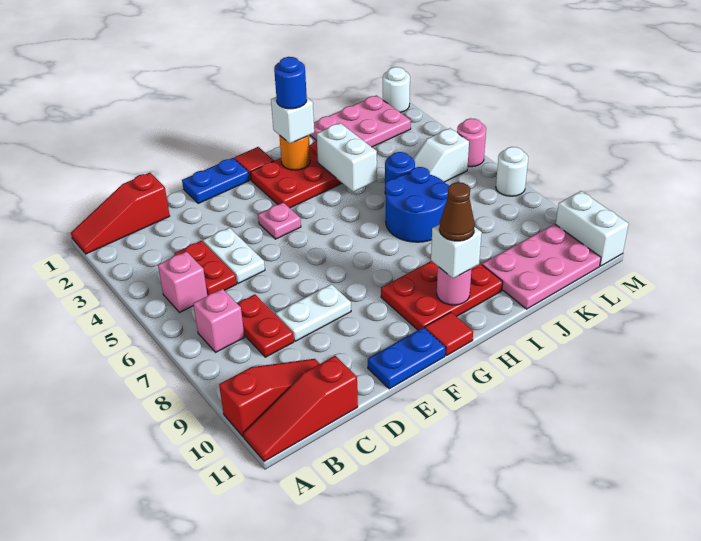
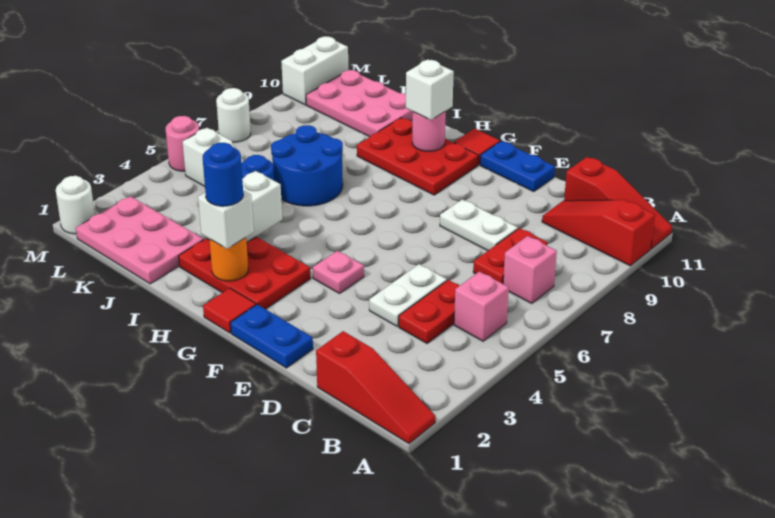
brown cone H10 level 4 -> none

